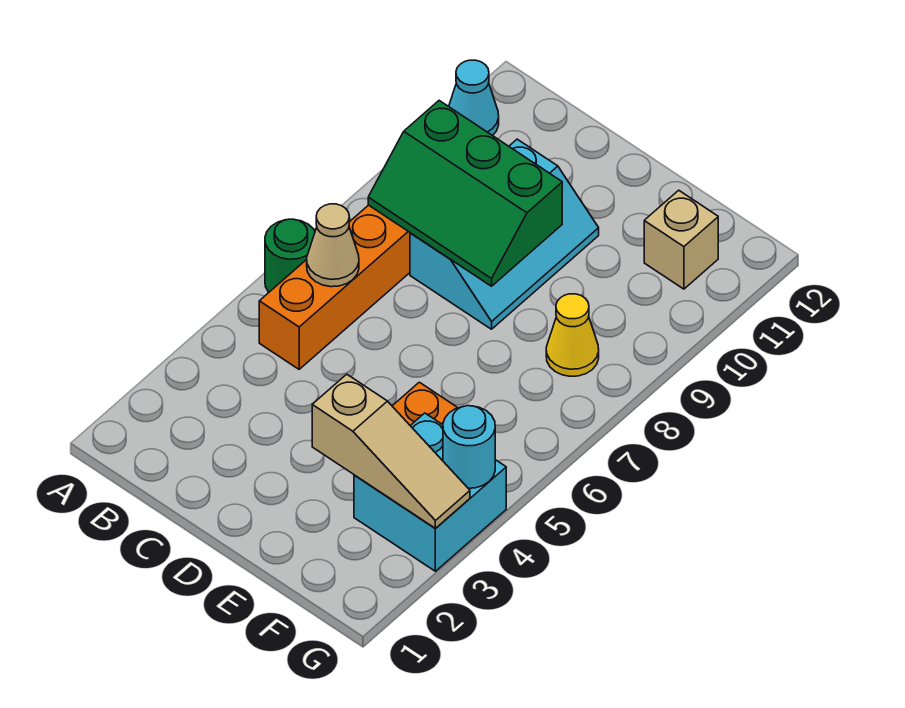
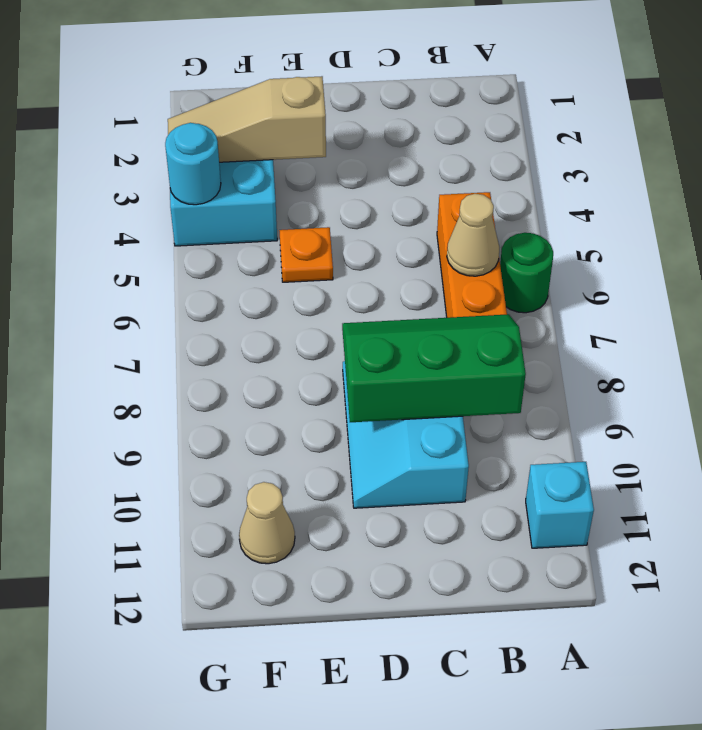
cyan cone A11 level 1 -> cyan brick A11 level 1
yellow cone F8 level 1 -> none
tan brick F11 level 1 -> tan cone F11 level 1

